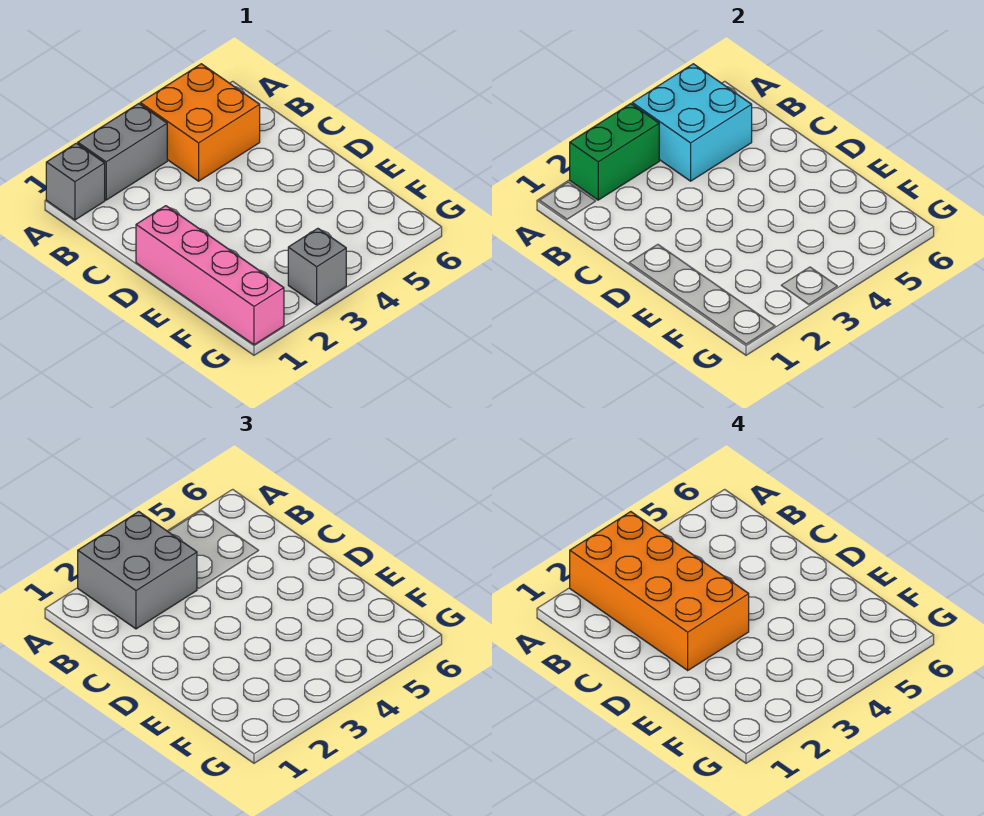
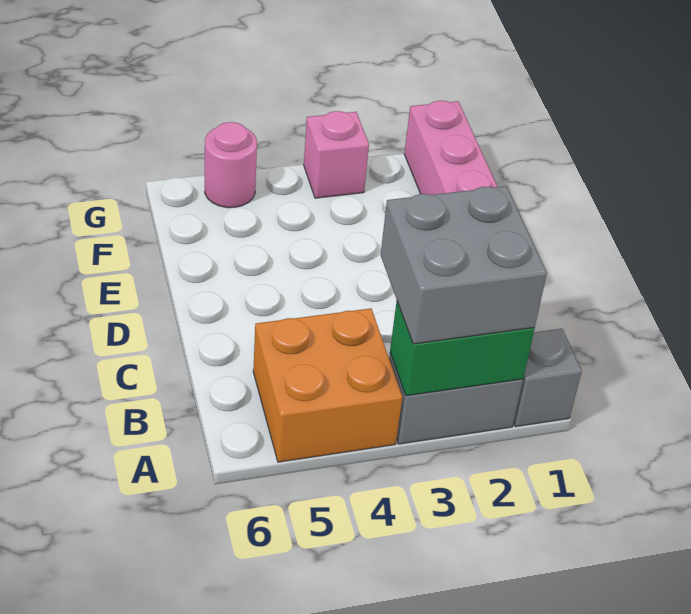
orange brick A2:D3 level 4 -> none
cyan brick A4:B5 level 2 -> none
grey brick G3 level 1 -> pink brick G3 level 1
none -> pink round brick G5 level 1

